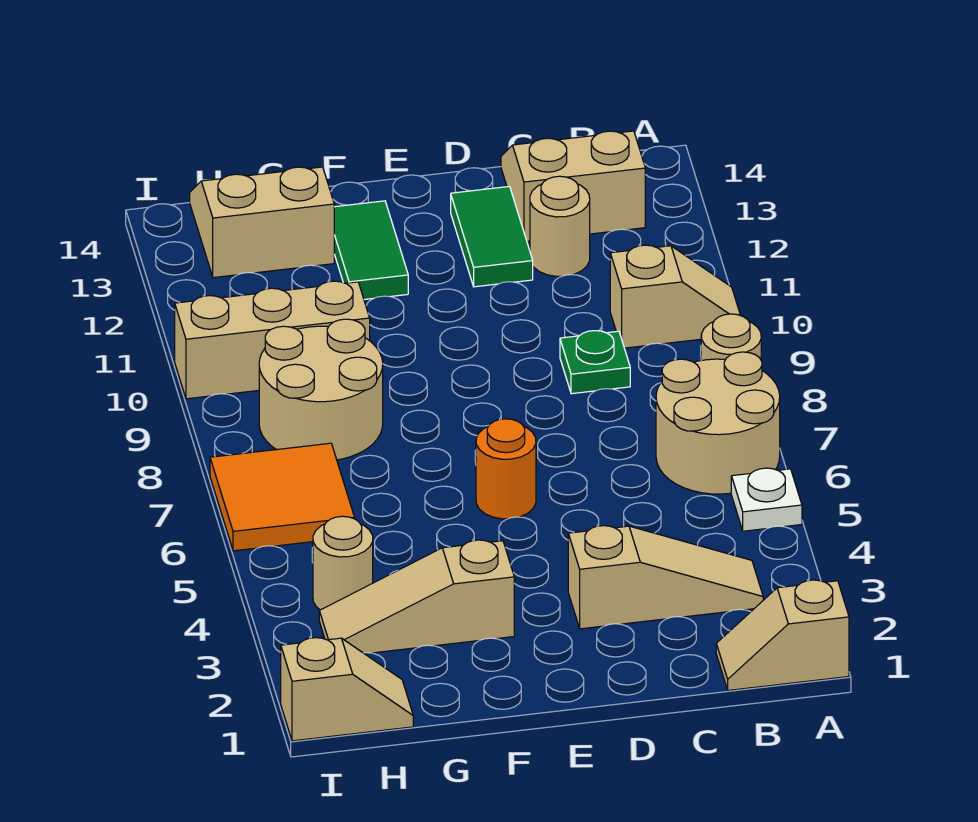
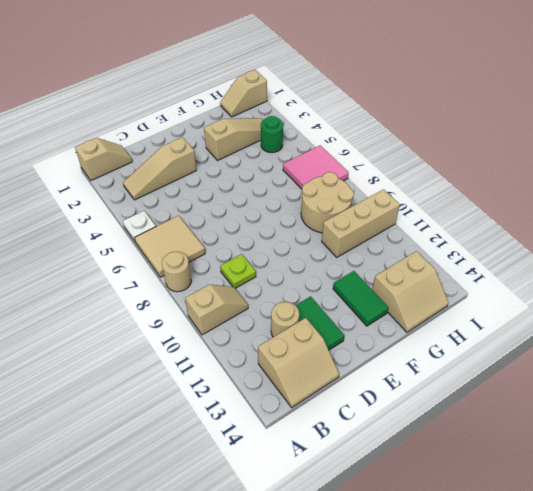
tan round brick A6:B7 level 1 -> tan tile A6:B7 level 1
tan slope A10:B10 level 1 top B -> tan slope A10:B10 level 1 top A
green plate C9 level 1 -> lime plate C9 level 1
orange round brick E6 level 1 -> none
tan round brick H4 level 1 -> green round brick H4 level 1
orange tile H6:I7 level 1 -> pink tile H6:I7 level 1

